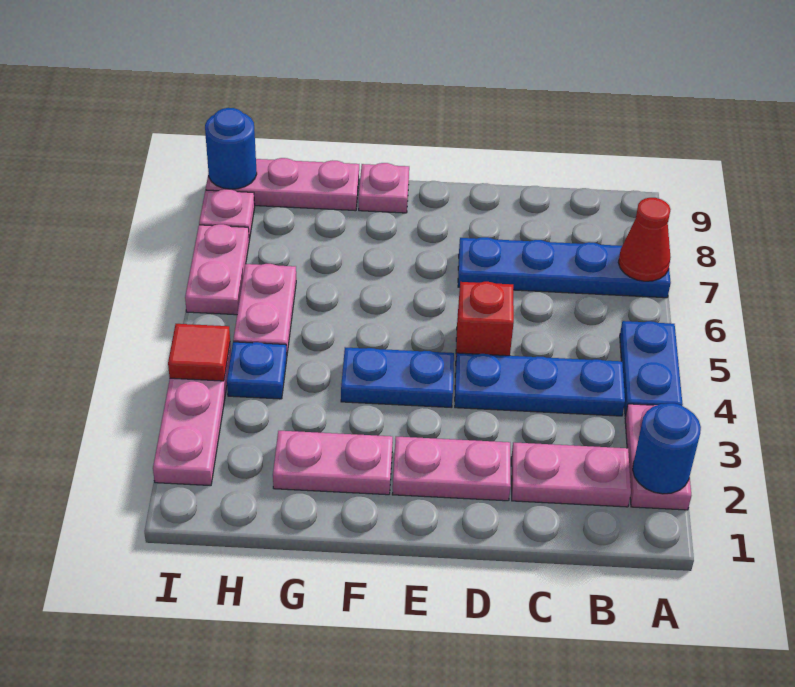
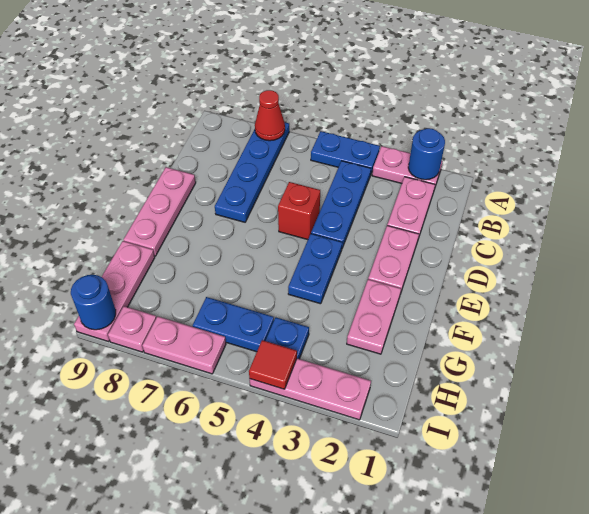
pink plate F9 level 1 -> pink plate D9:F9 level 1
pink plate H5:H6 level 1 -> blue plate H5:H6 level 1

